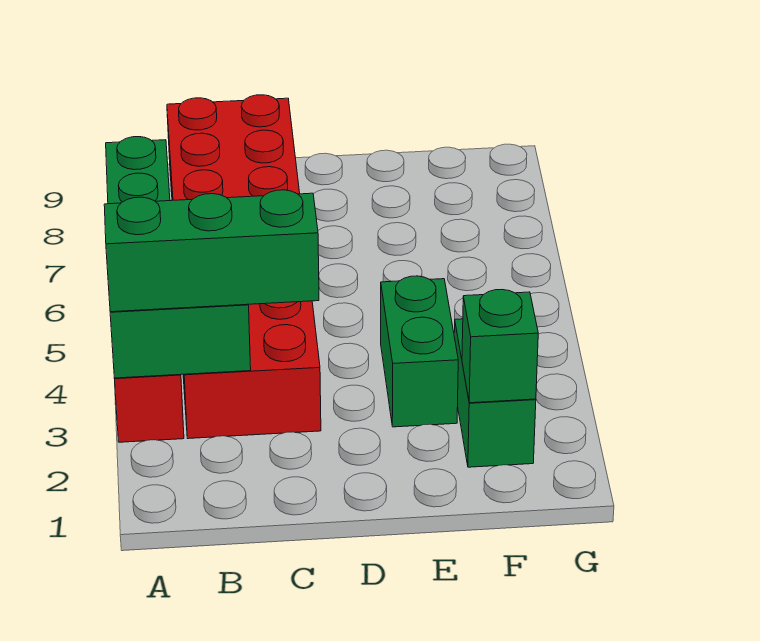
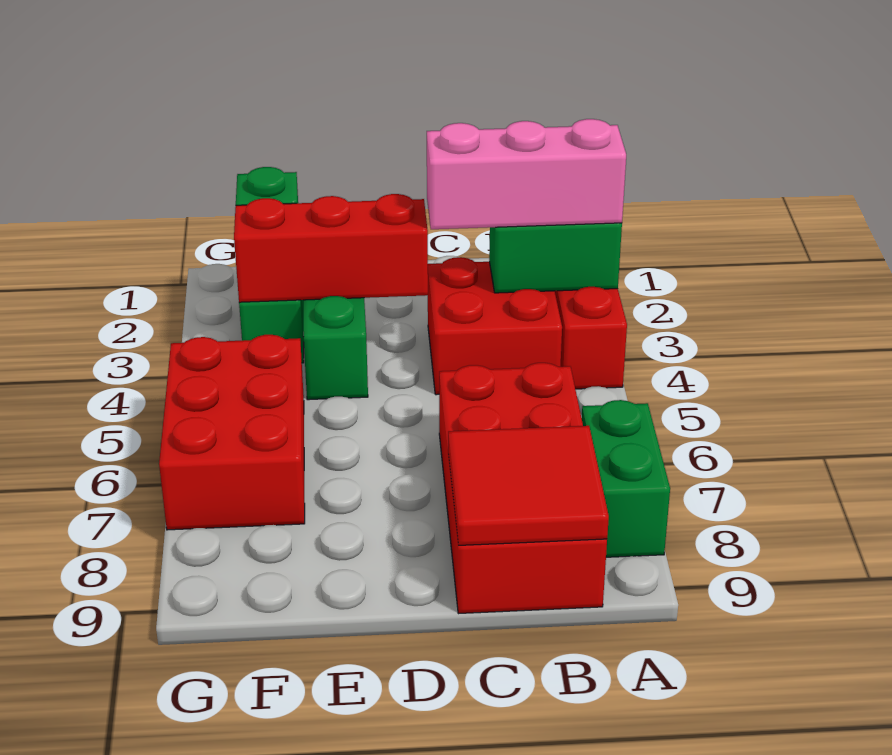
green brick A3:C3 level 3 -> pink brick A3:C3 level 3
none -> red tile B8:C9 level 2
none -> red brick D3:F3 level 2
none -> red brick F5:G7 level 1

